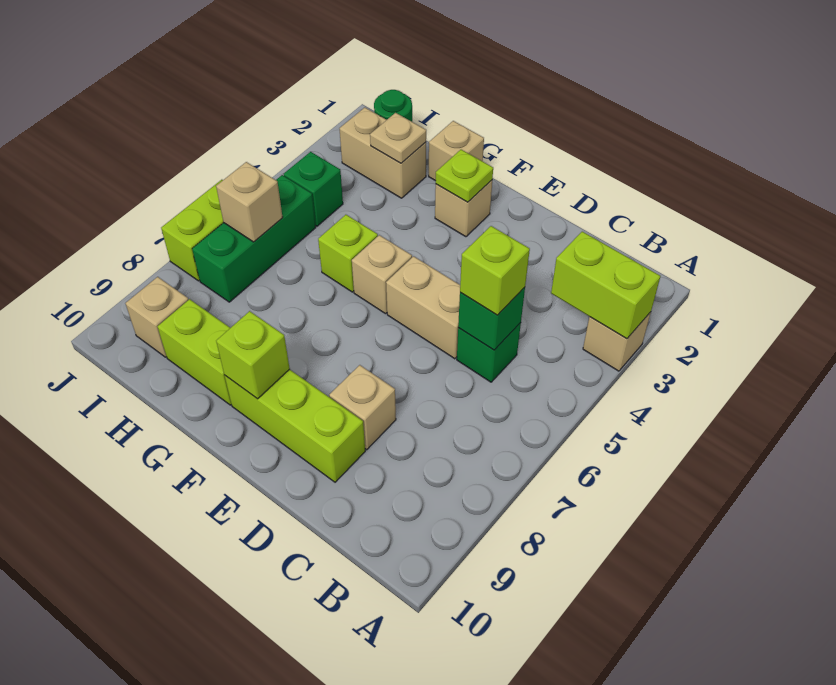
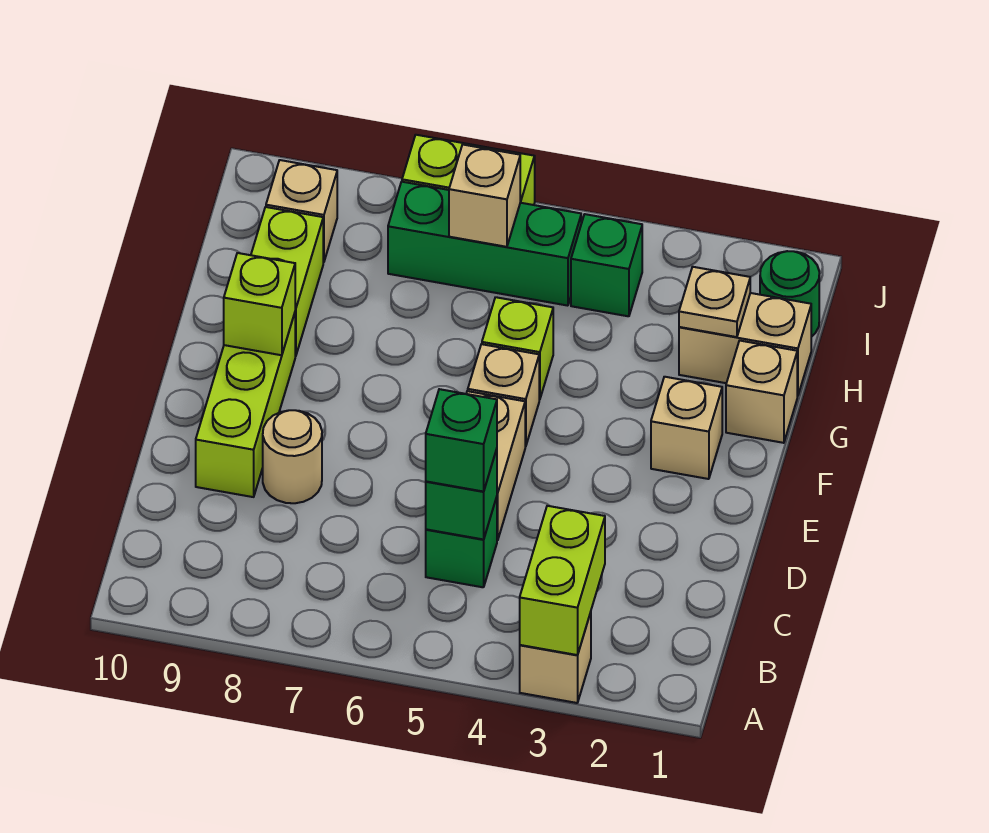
lime brick C5 level 3 -> green brick C5 level 3
tan brick D8 level 1 -> tan round brick D8 level 1
lime plate F2 level 2 -> none
tan brick H2:I2 level 1 -> tan brick H1:H2 level 1

